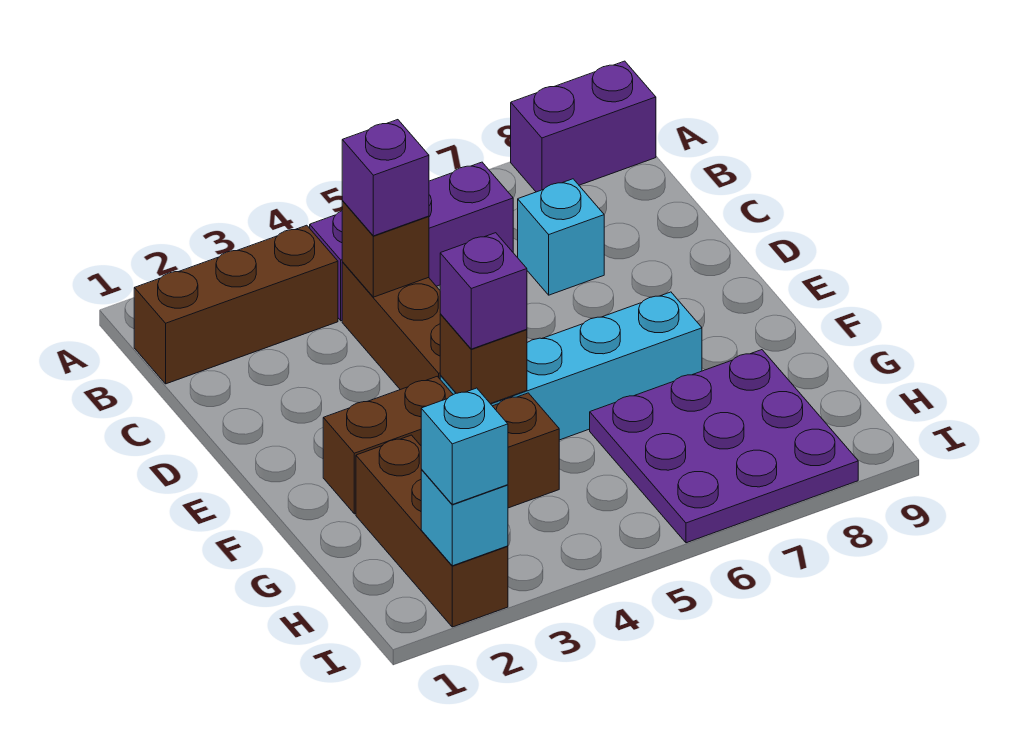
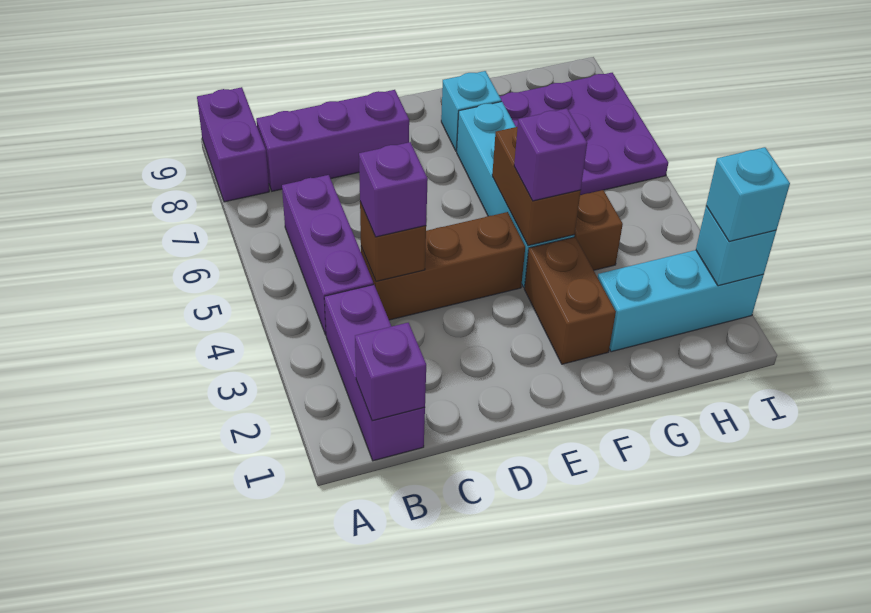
brown brick B1:B3 level 1 -> purple brick B1:B3 level 1
none -> purple brick B1 level 2
none -> purple brick B8:D8 level 1
cyan brick C7 level 1 -> cyan brick F8 level 1
brown brick F4 level 2 -> brown brick F4:F5 level 2
brown brick G2:I2 level 1 -> cyan brick G2:I2 level 1

